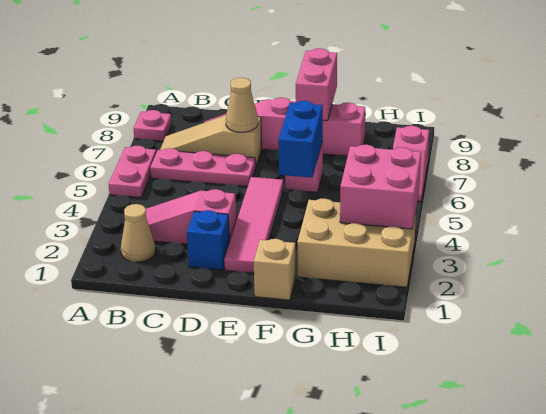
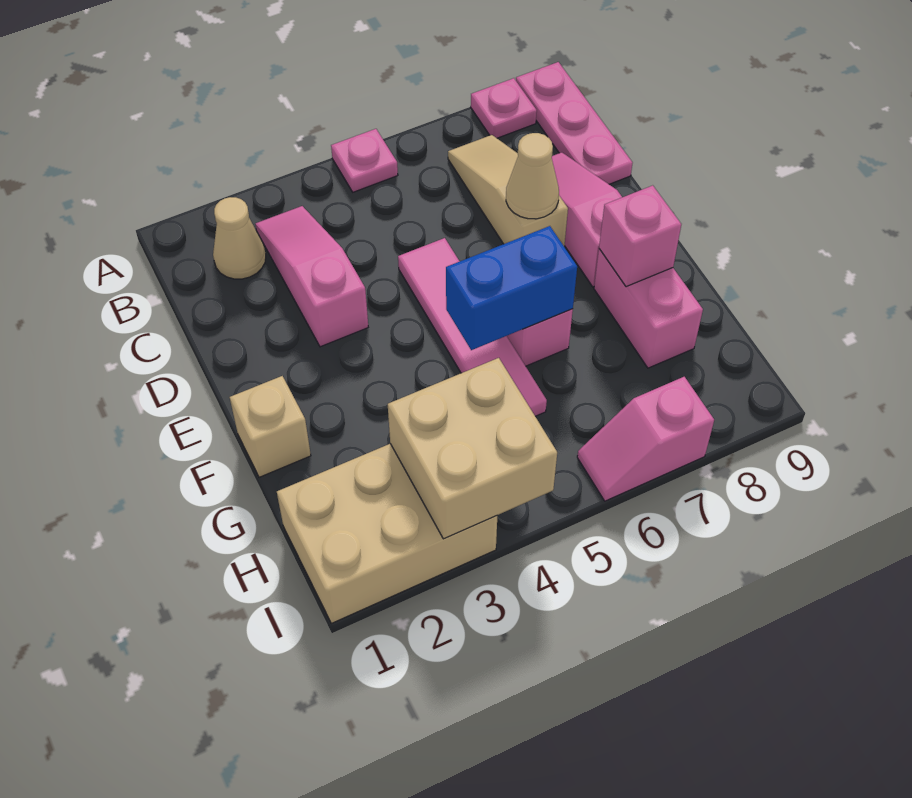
pink plate A5:A6 level 1 -> pink plate A5 level 1
pink plate B6:D6 level 1 -> pink plate A9:C9 level 1
blue brick D2 level 1 -> none
pink tile E2:E5 level 1 -> pink tile D5:G5 level 1
pink brick F8:F9 level 2 -> pink brick F8 level 2
tan brick G2:I3 level 1 -> tan brick H1:I3 level 1
pink brick H3:I4 level 2 -> tan brick H3:I4 level 2

